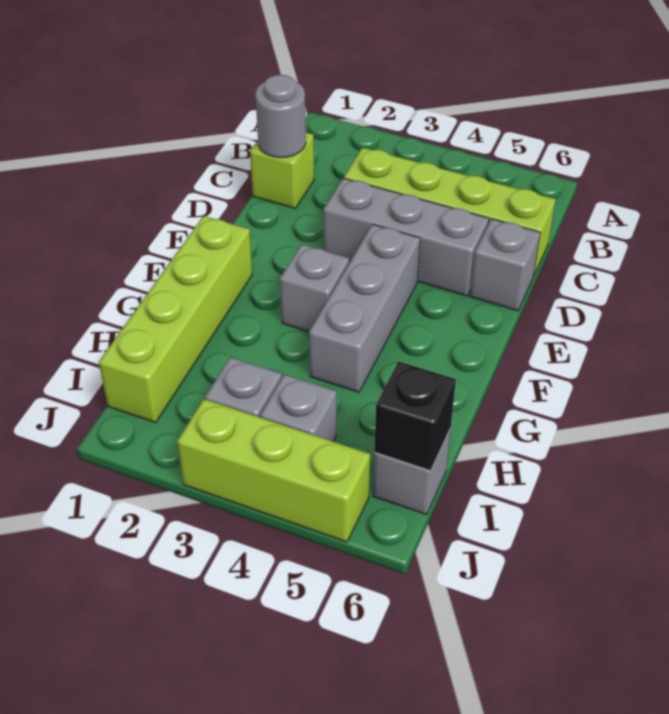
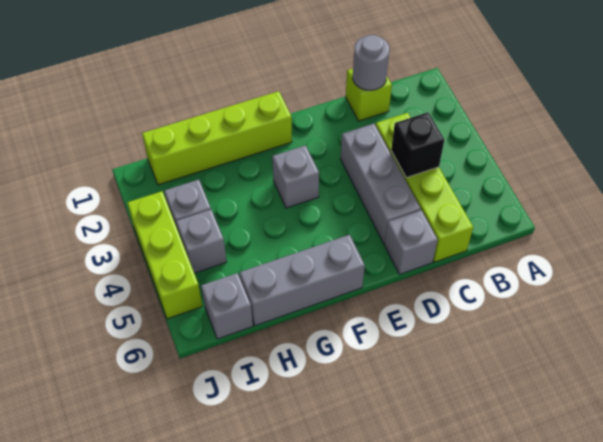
grey brick E4:G4 level 1 -> grey brick F6:H6 level 1
black brick I6 level 2 -> black brick C4 level 2

